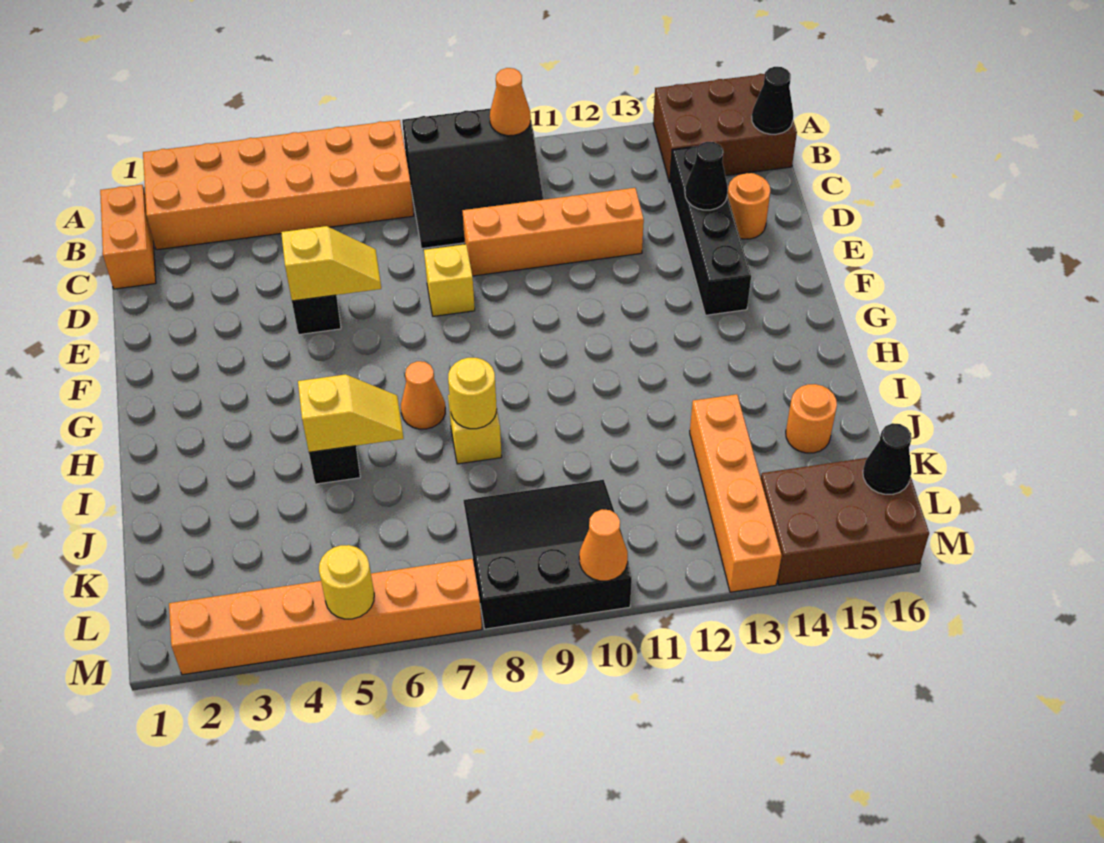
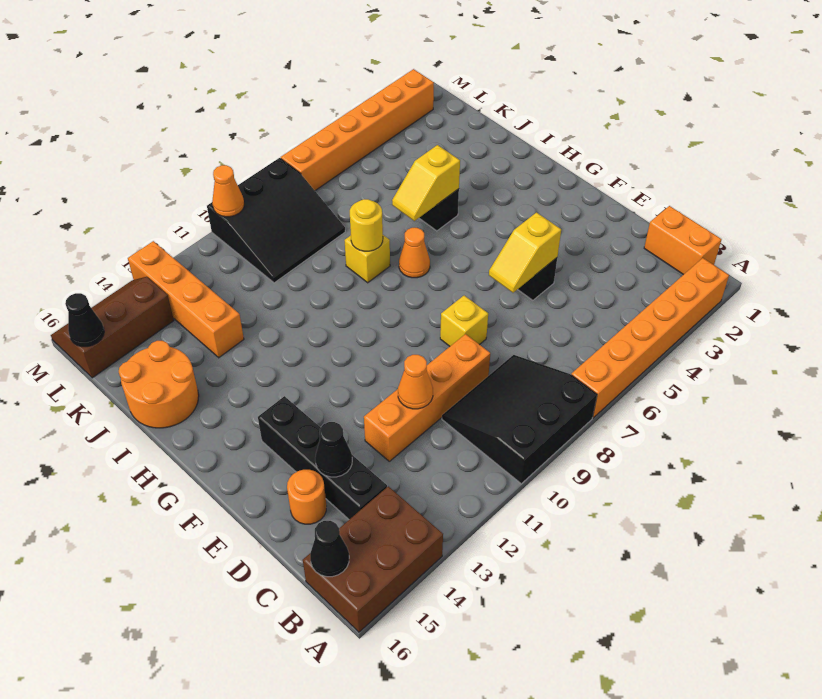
orange brick A2:B7 level 1 -> orange brick A2:A7 level 1
orange cone A10 level 2 -> orange cone D11 level 2
orange round brick J15 level 1 -> orange round brick I15:J16 level 1
brown brick L14:M16 level 1 -> brown slope L14:M16 level 1 top L
yellow round brick M5 level 2 -> none

